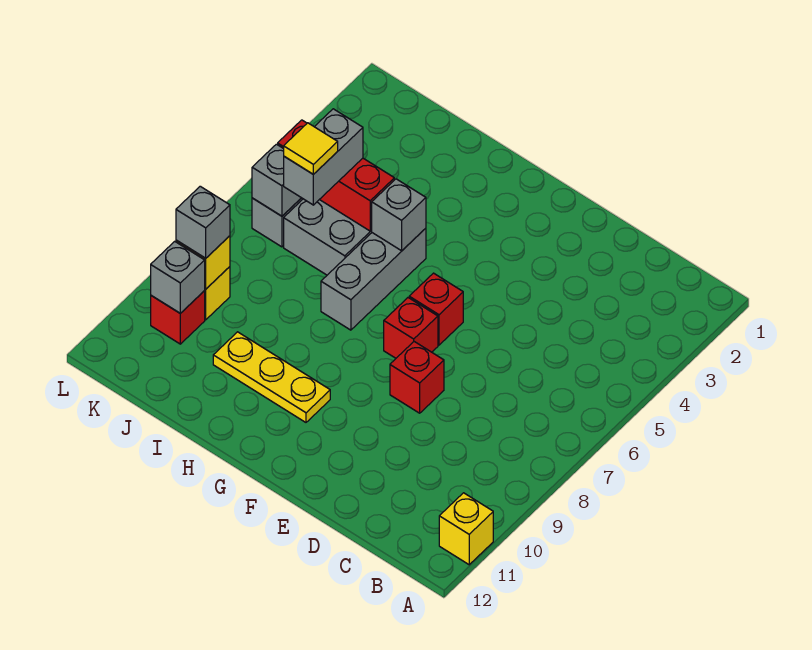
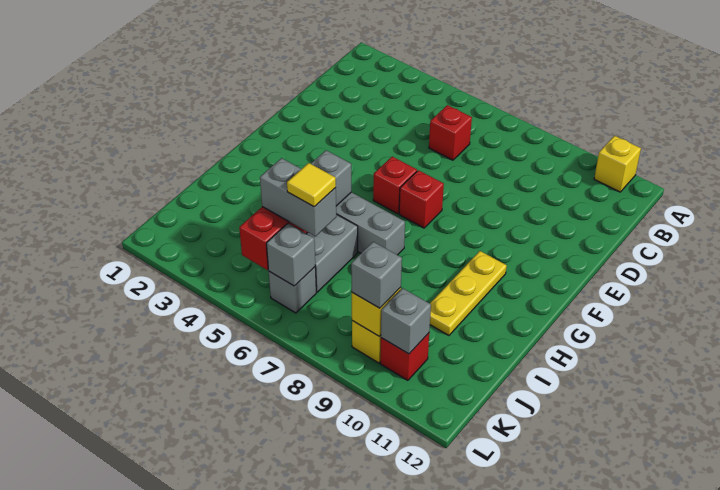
red brick E8 level 1 -> red brick C6 level 1

